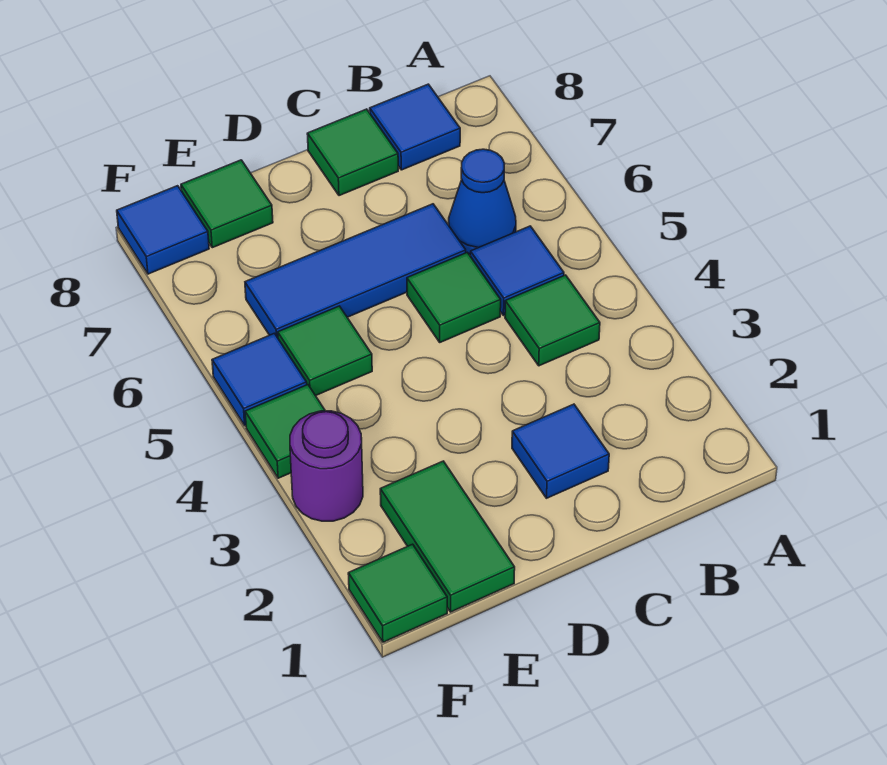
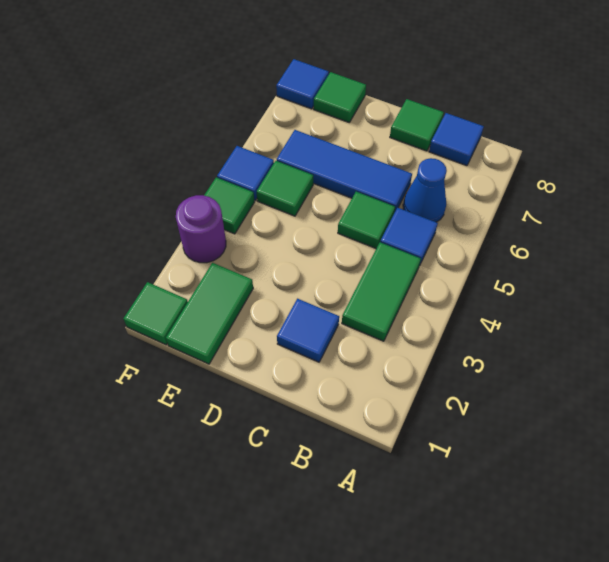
green tile B4 level 1 -> green tile B3:B4 level 1

